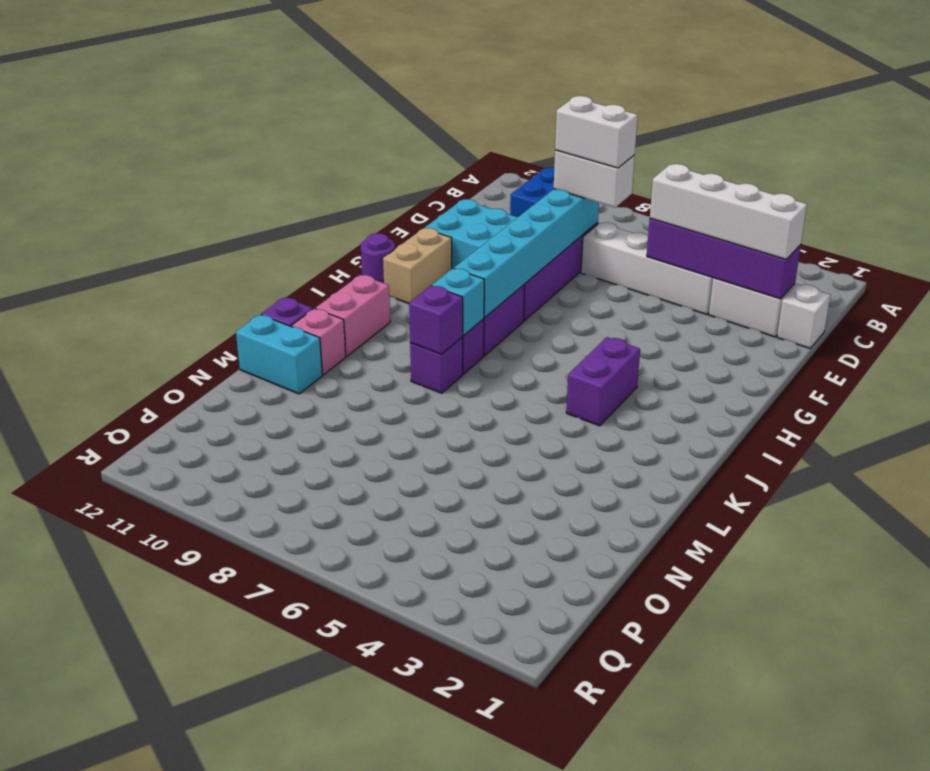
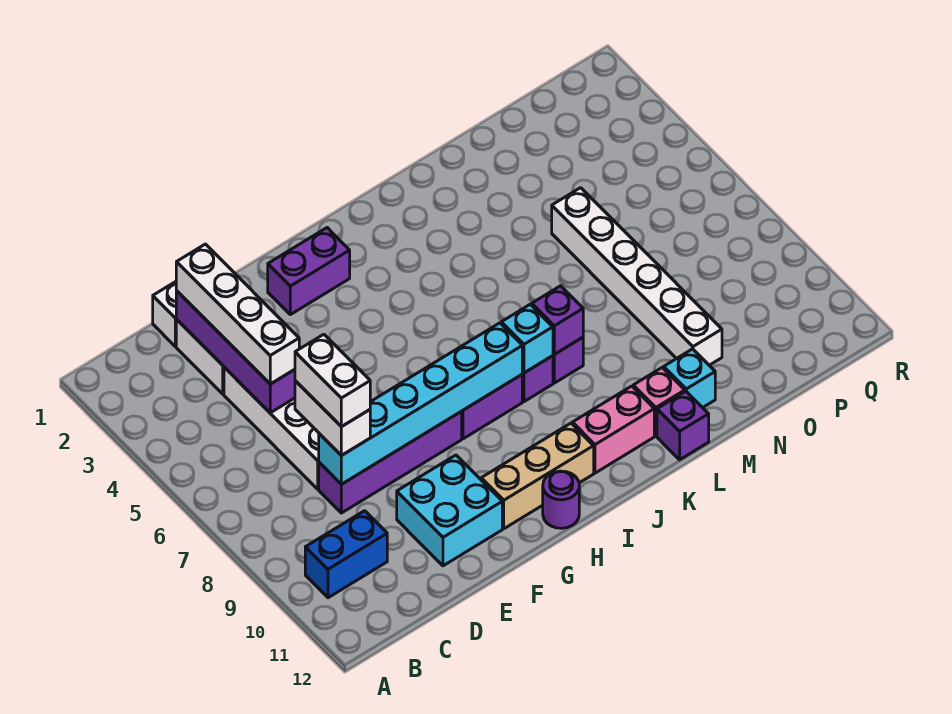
tan brick G11:H11 level 1 -> tan brick G11:I11 level 1
purple brick I4:J4 level 1 -> purple brick G2:H2 level 1
cyan brick M11:M12 level 1 -> cyan brick M11 level 1
none -> white brick N5:N10 level 1

